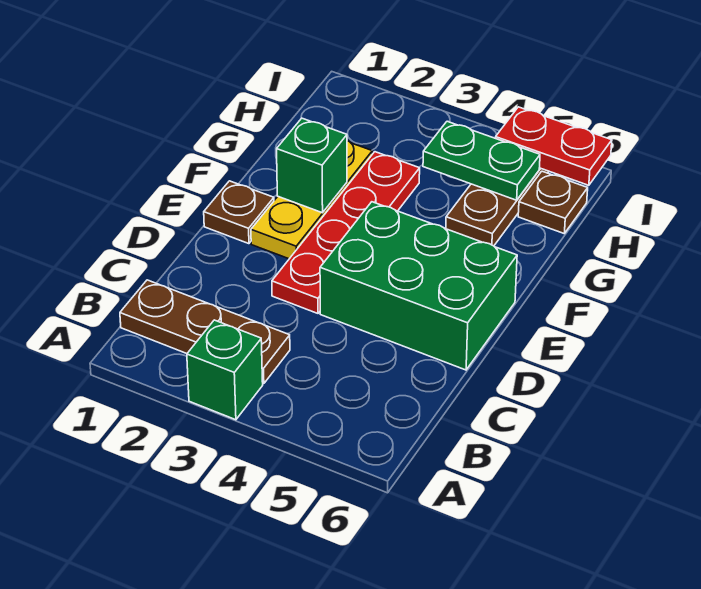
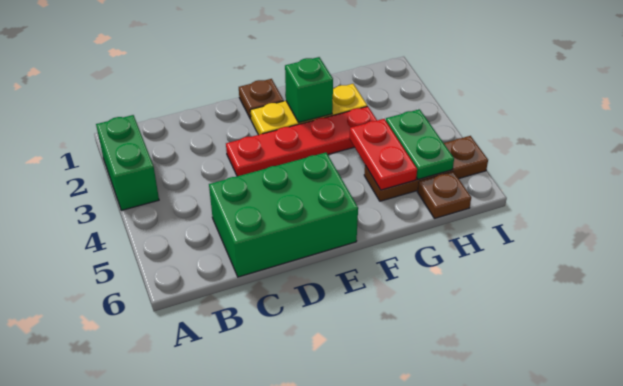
green brick A3 level 1 -> green brick A2:A3 level 1
brown plate B1:B3 level 1 -> none
green brick D4:E6 level 1 -> green brick C5:E6 level 1
red plate I5:I6 level 2 -> red plate G4:G5 level 2

